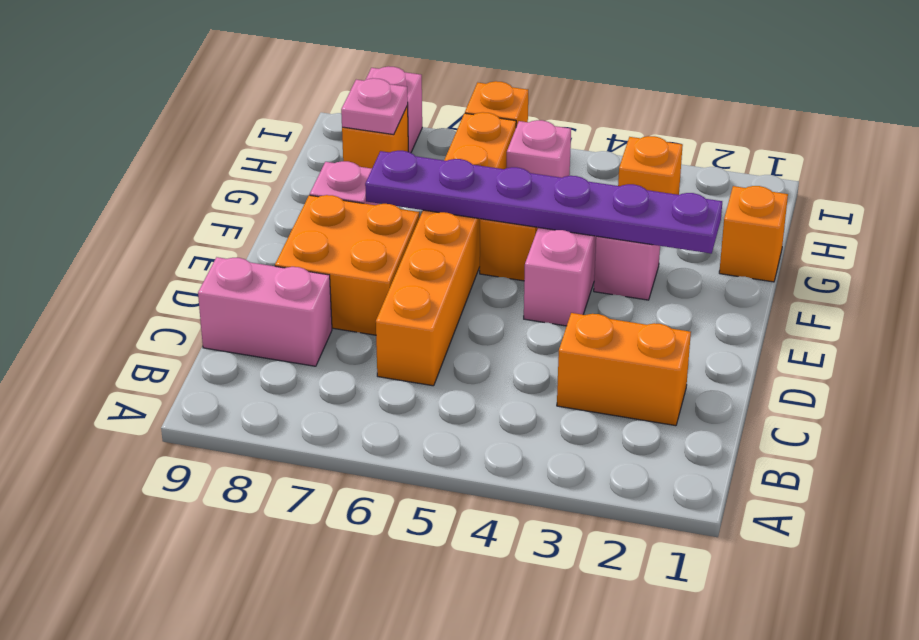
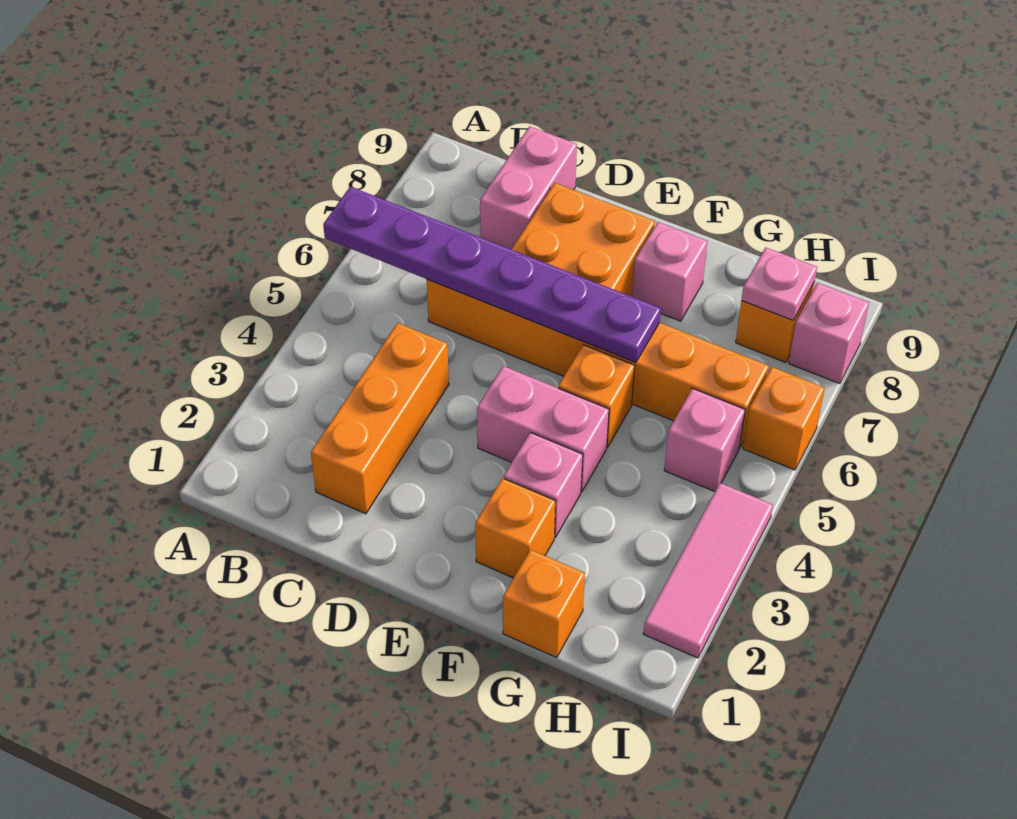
orange brick C2:C3 level 1 -> orange brick C2:C4 level 1
purple plate F2:F7 level 2 -> purple plate A6:F6 level 2
orange brick H3 level 1 -> orange brick F2 level 1
none -> pink tile I2:I4 level 1

